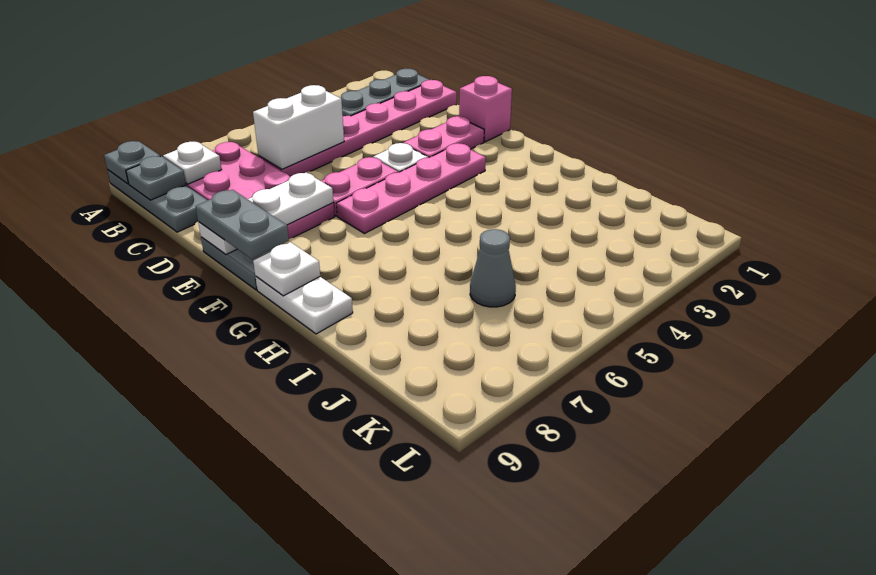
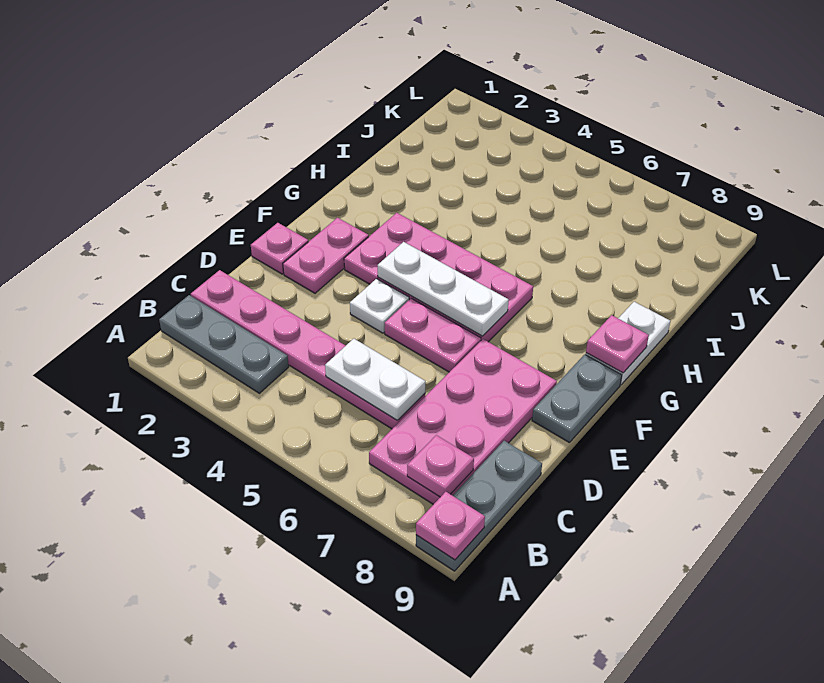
grey plate A9 level 2 -> pink plate A9 level 2
white plate B8 level 2 -> pink plate B8 level 2
grey plate B9 level 2 -> none
white brick C5:C6 level 2 -> white plate C5:C6 level 2
pink brick E1 level 1 -> pink plate E1 level 1
pink plate E2:E3 level 1 -> pink plate E2:F2 level 1
white plate E7:E9 level 2 -> white plate F4:F6 level 2
grey plate E9:F9 level 3 -> none
pink plate F3:F6 level 1 -> pink plate F3:G6 level 1
white plate G9 level 2 -> pink plate G9 level 2
grey cone J6 level 1 -> none

